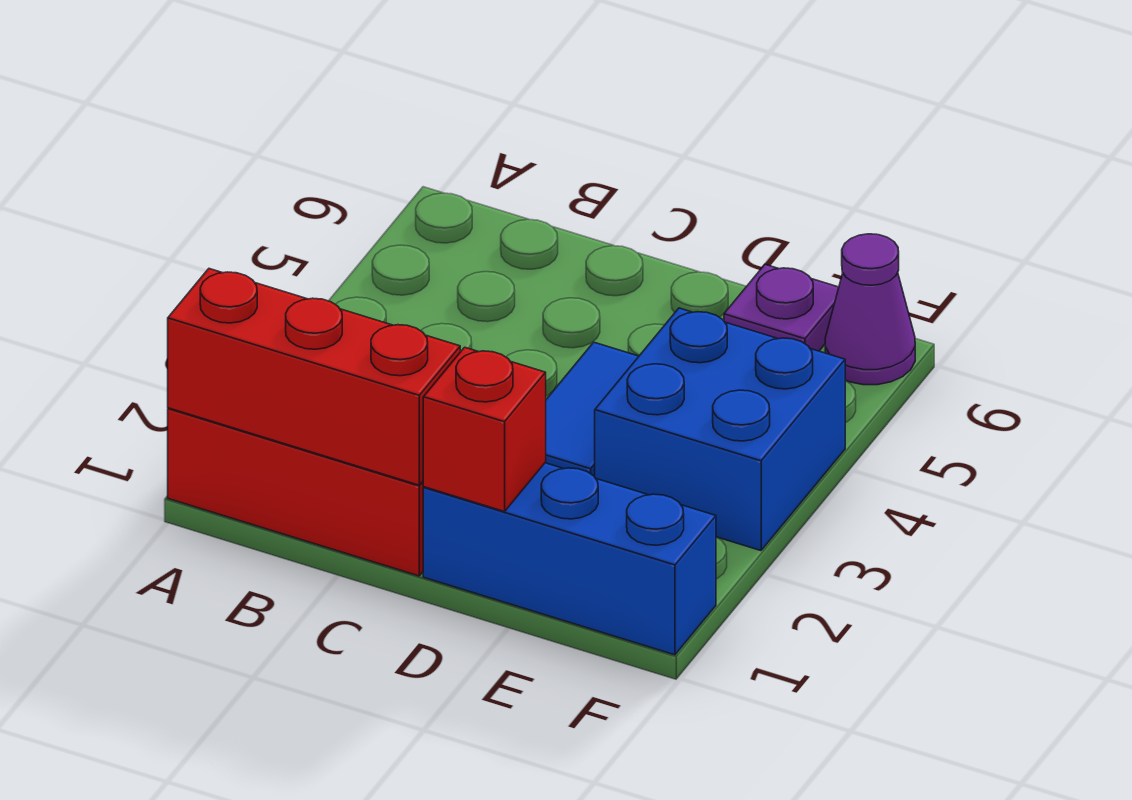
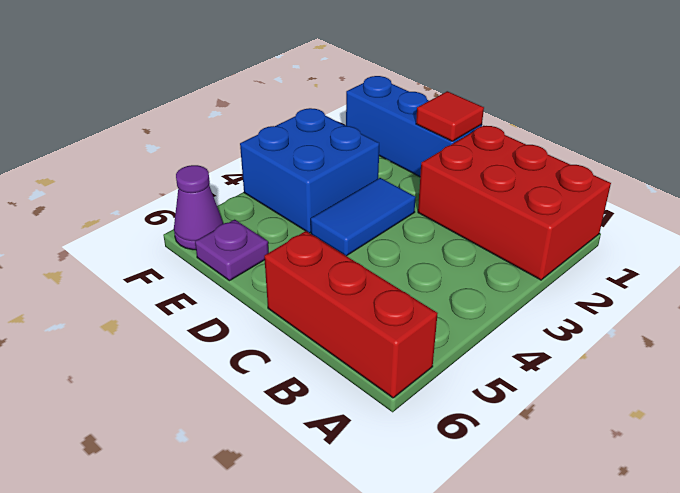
red brick A1:C1 level 2 -> red brick A6:C6 level 1
red brick D1 level 2 -> red tile D1 level 2

